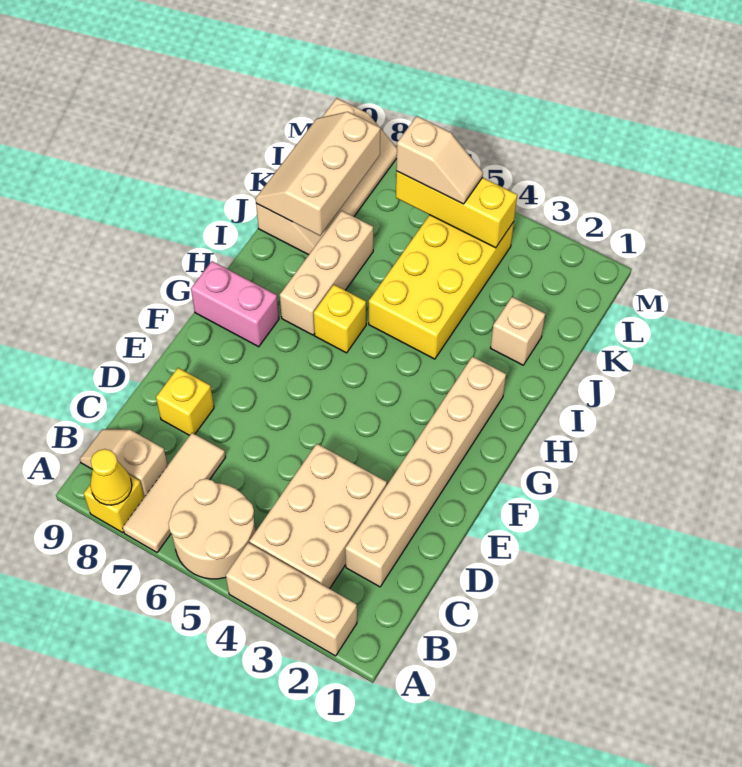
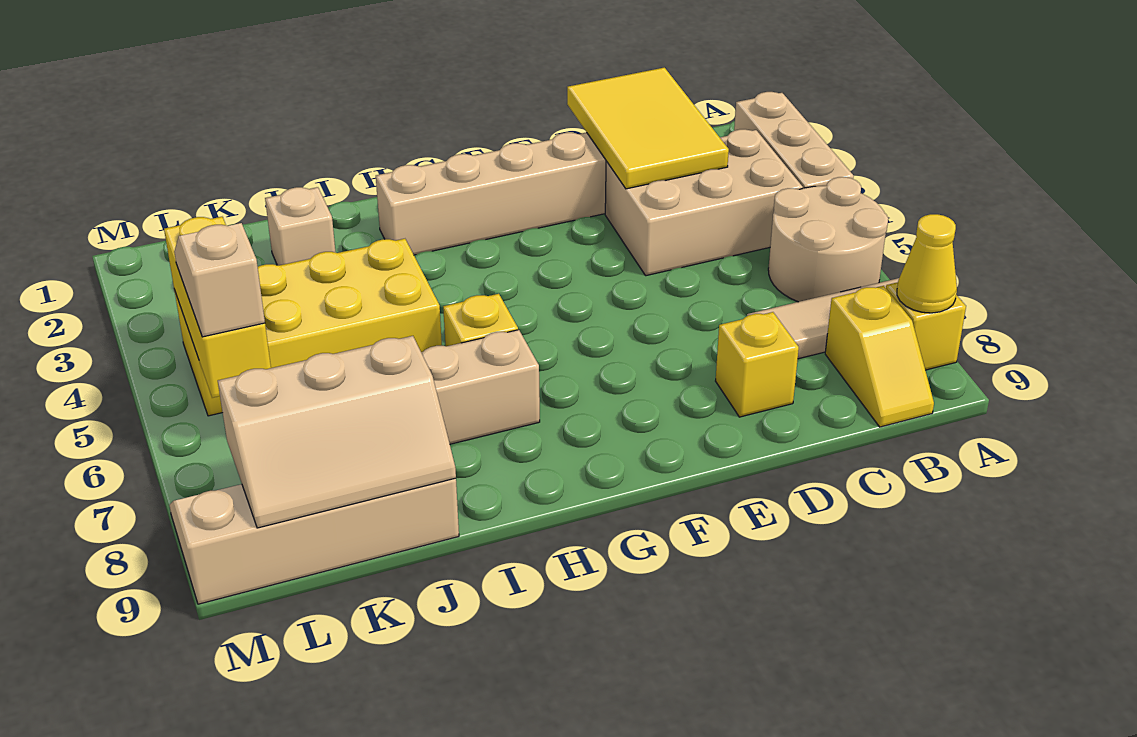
tan slope B8:B9 level 1 top 8 -> yellow slope B8:B9 level 1 top 8
none -> yellow tile C1:D3 level 2
pink brick G8:G9 level 1 -> none

